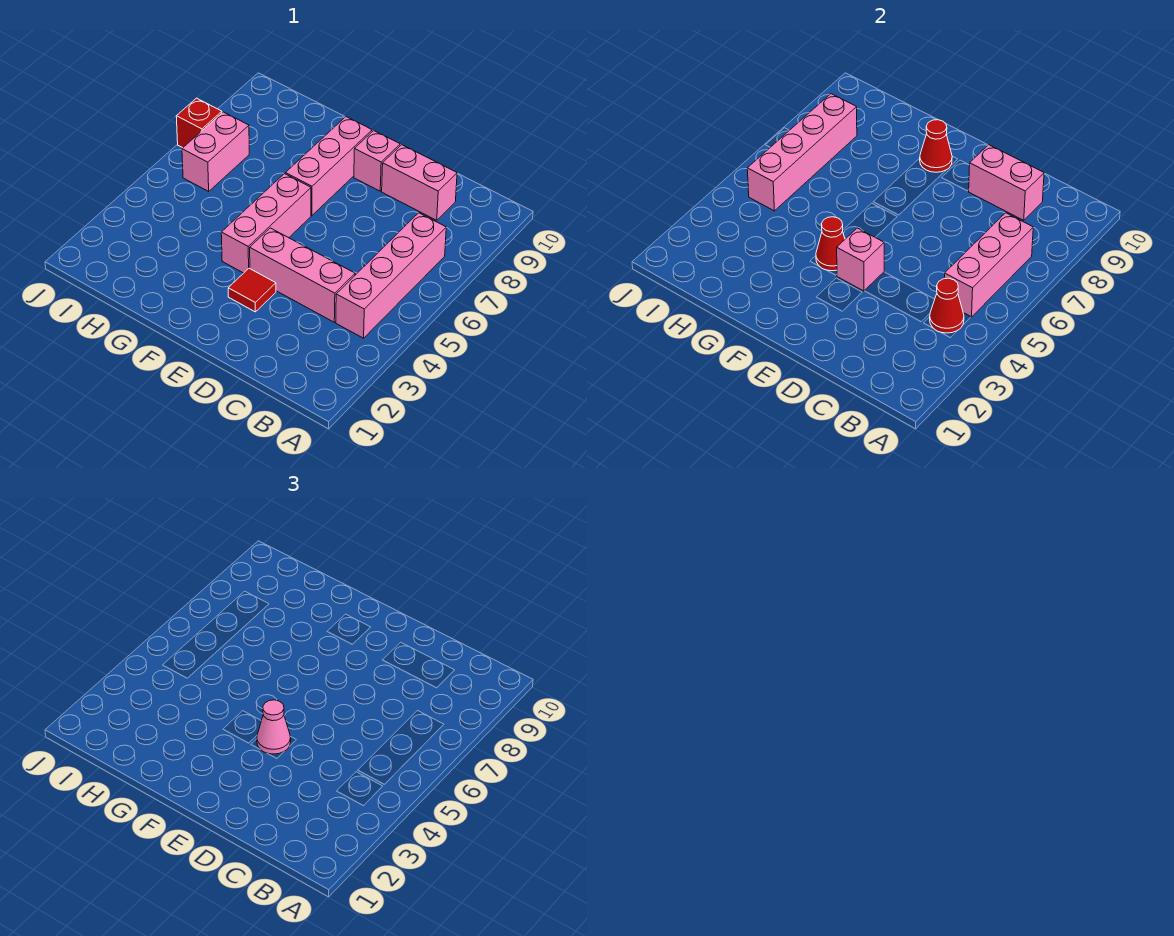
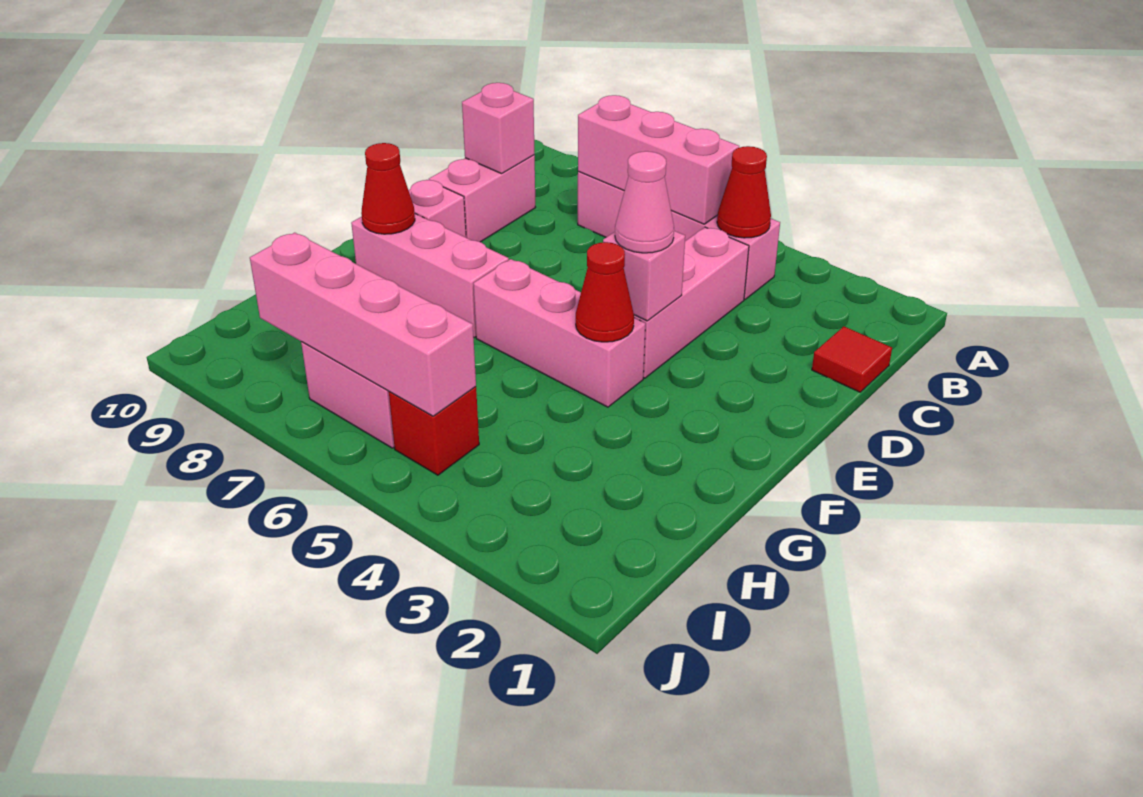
pink brick C9:D9 level 2 -> pink brick C9 level 2
red tile E3 level 1 -> red tile C1 level 1
red brick J7 level 1 -> red brick I5 level 1

